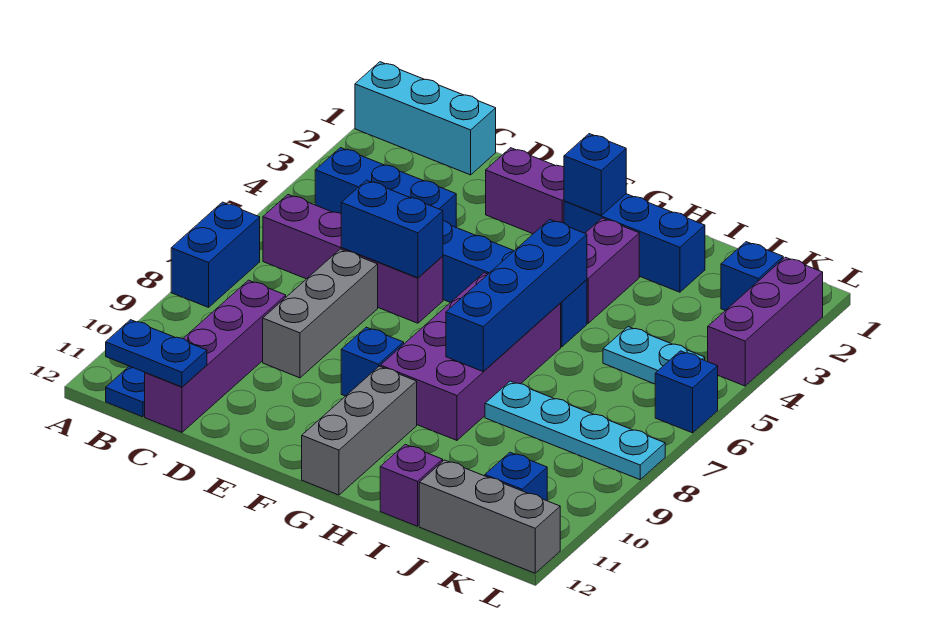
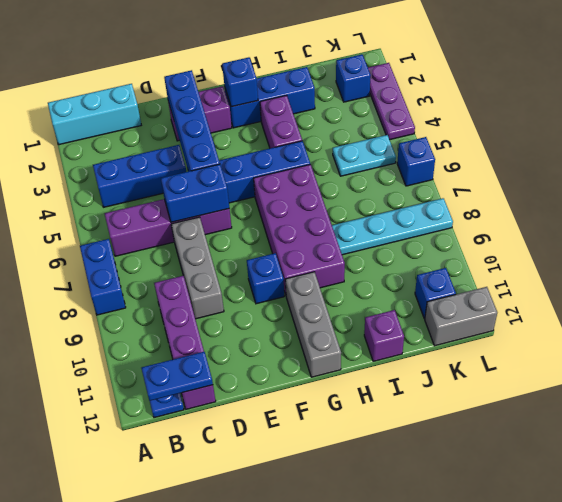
blue brick H5:H8 level 2 -> blue brick E2:E5 level 2
grey brick J12:L12 level 1 -> grey brick K12:L12 level 1
purple brick L2:L4 level 1 -> purple plate L2:L4 level 1

